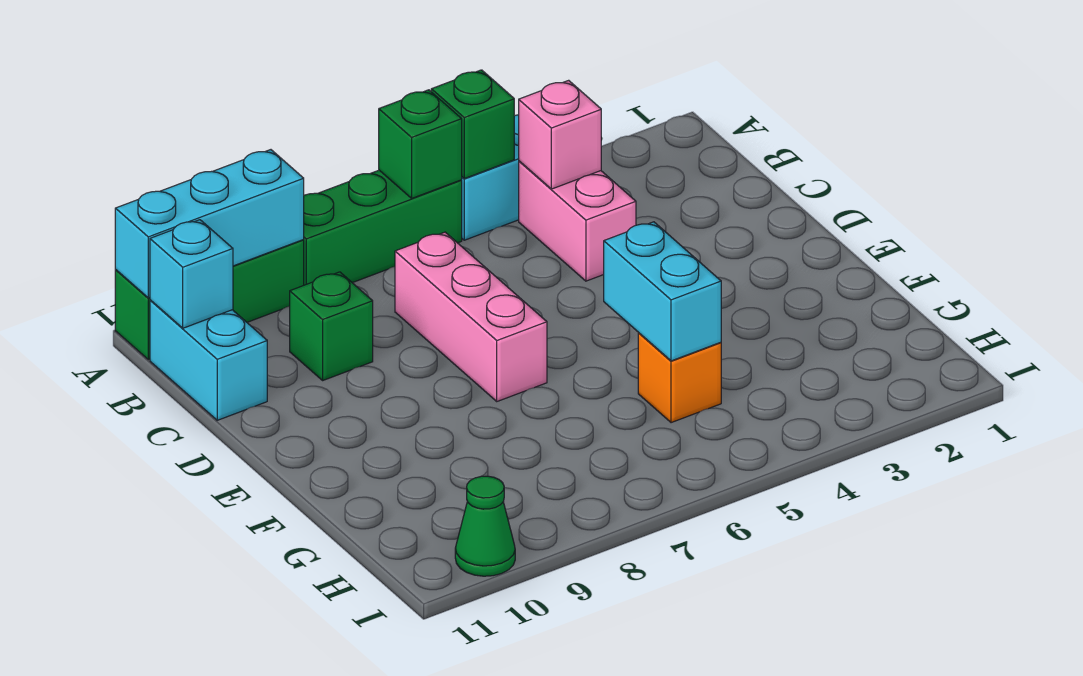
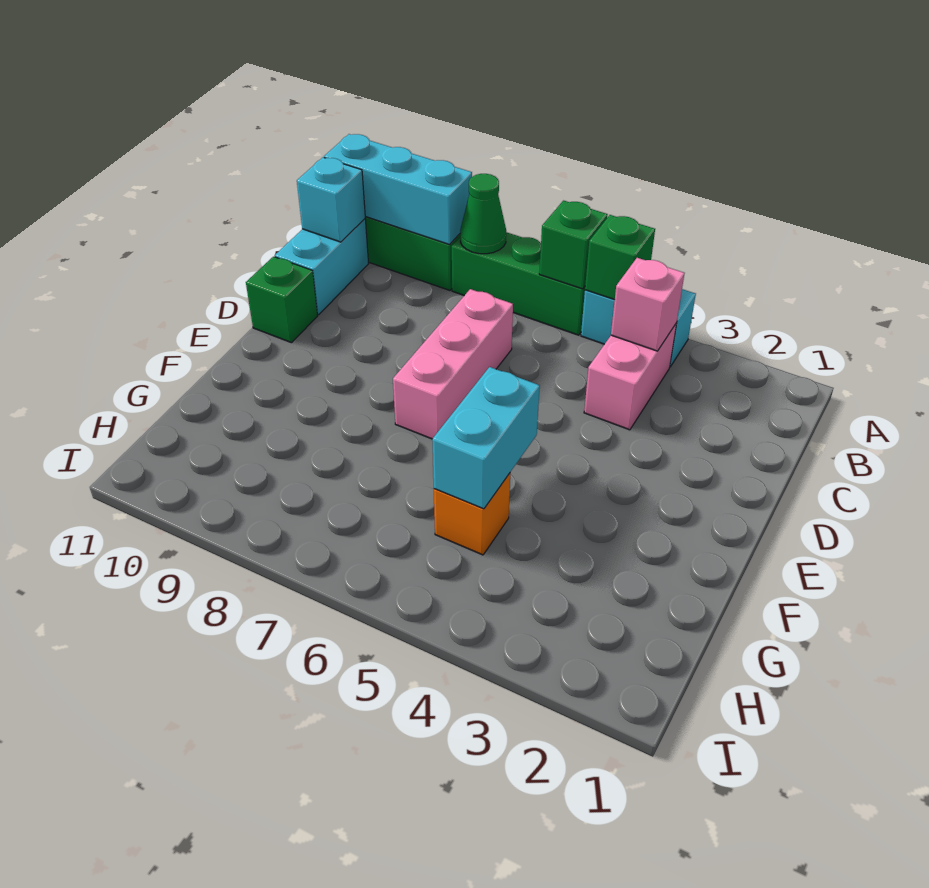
green brick C9 level 1 -> green brick D11 level 1
green cone I10 level 1 -> green cone A8 level 2

